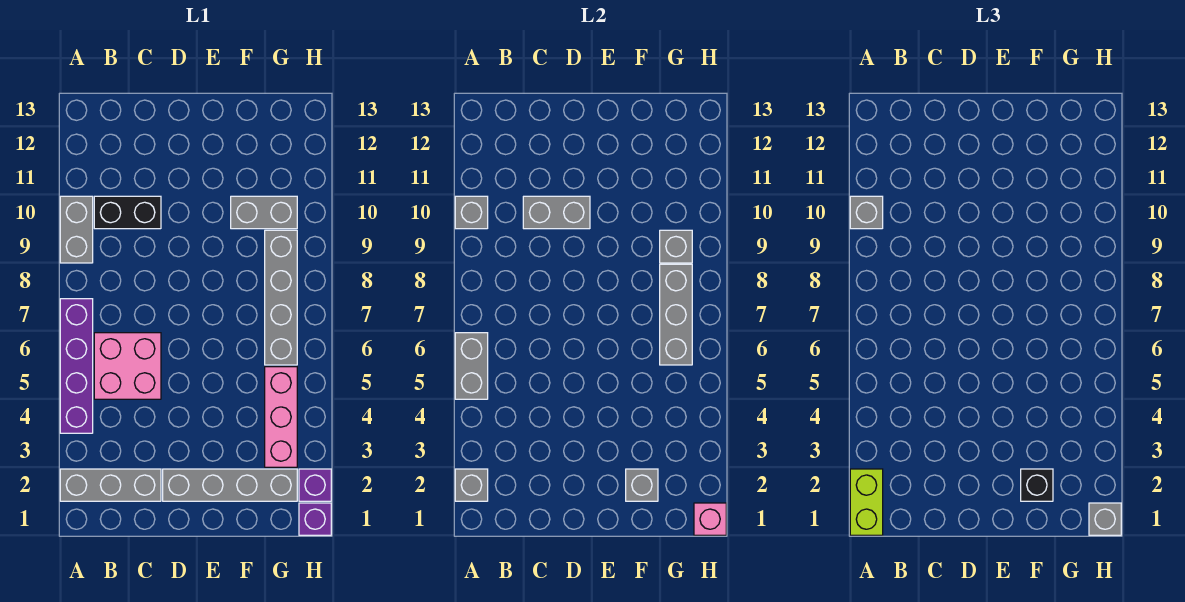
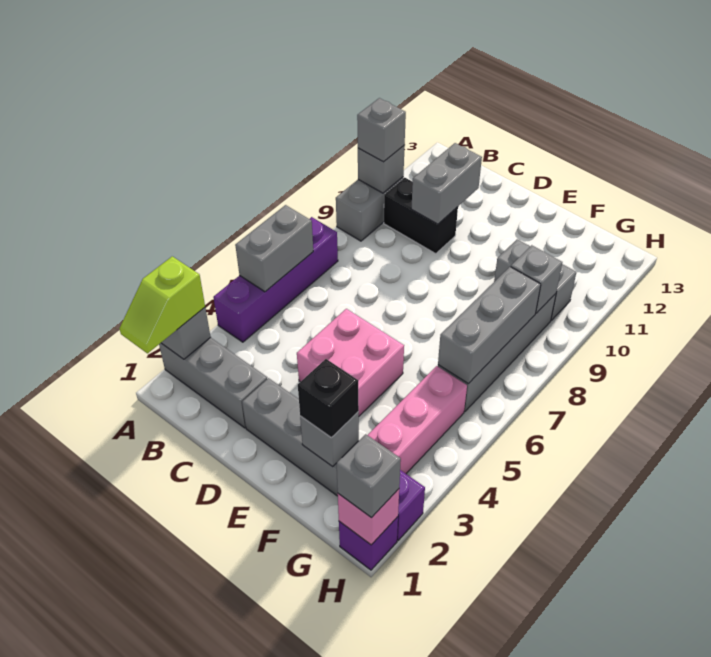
lime brick A1:A2 level 3 -> lime slope A1:A2 level 3 top 2
pink brick B5:C6 level 1 -> pink brick D4:E5 level 1
grey brick C10:D10 level 2 -> grey brick C10:C11 level 2

